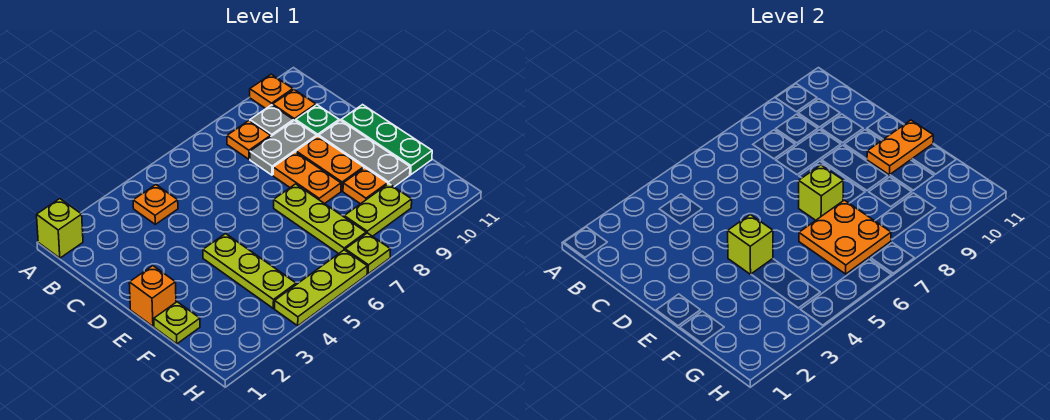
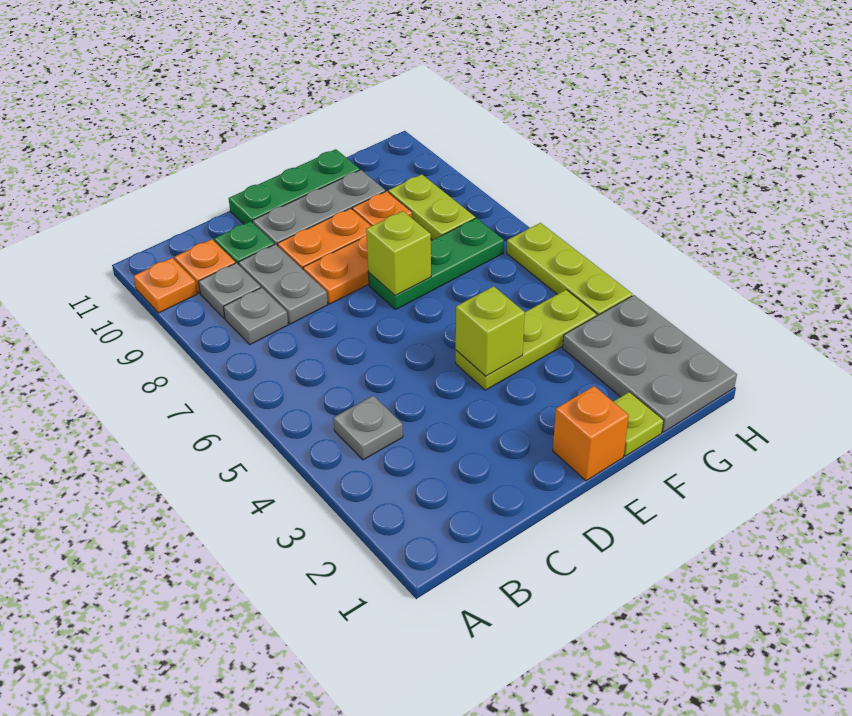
lime brick A1 level 1 -> none
orange plate B4 level 1 -> grey plate B4 level 1
orange plate B8 level 1 -> grey plate B8 level 1
lime plate E7:G7 level 1 -> green plate E7:G7 level 1
orange plate E10:E11 level 2 -> none
orange plate F6:G7 level 2 -> none
none -> grey plate G1:H3 level 1
lime plate H7 level 1 -> none

